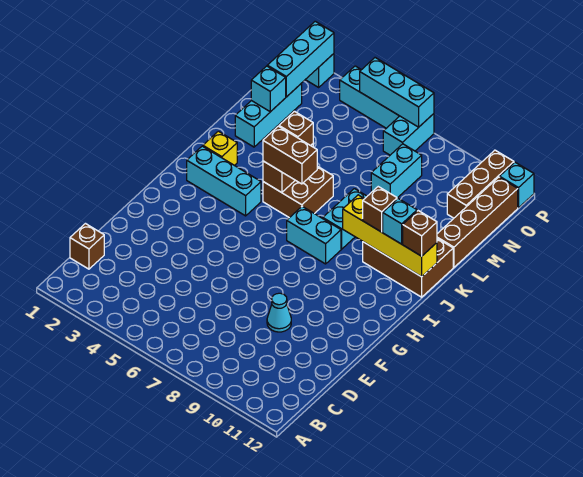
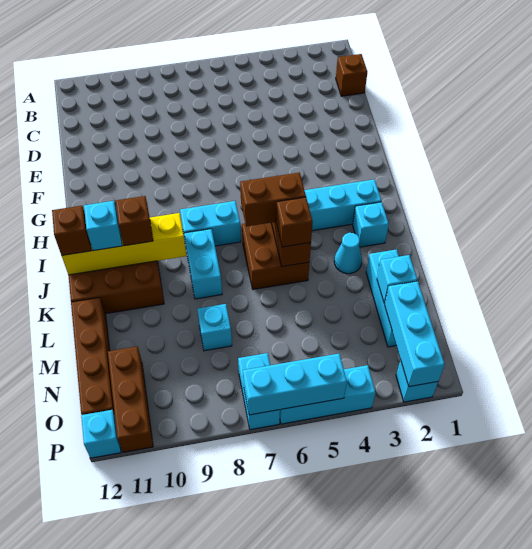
cyan cone E9 level 1 -> cyan cone K3 level 1
yellow brick J2 level 1 -> cyan brick J2 level 1
cyan brick M8:N8 level 1 -> cyan brick M8 level 1

